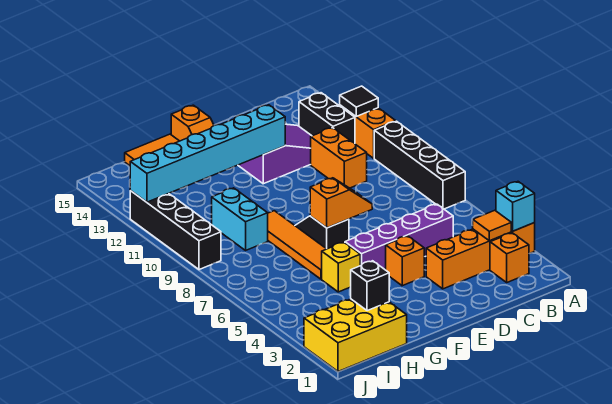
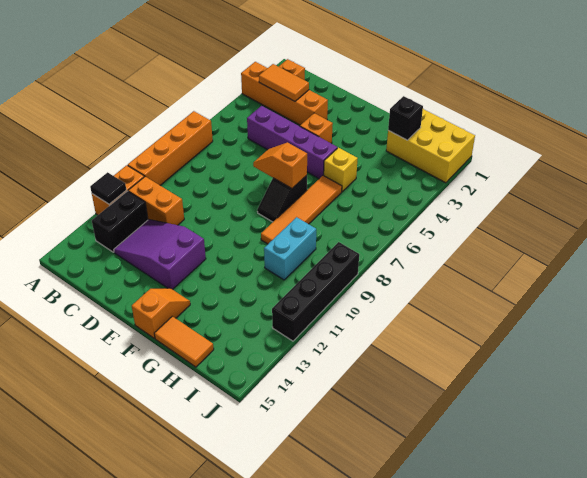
cyan brick A3 level 2 -> none
black brick A7:A10 level 1 -> orange brick A7:A10 level 1
orange tile B3 level 2 -> orange tile B3:C3 level 2
orange brick C10:C11 level 1 -> orange brick B11:C11 level 1
cyan brick E12:J12 level 2 -> none

